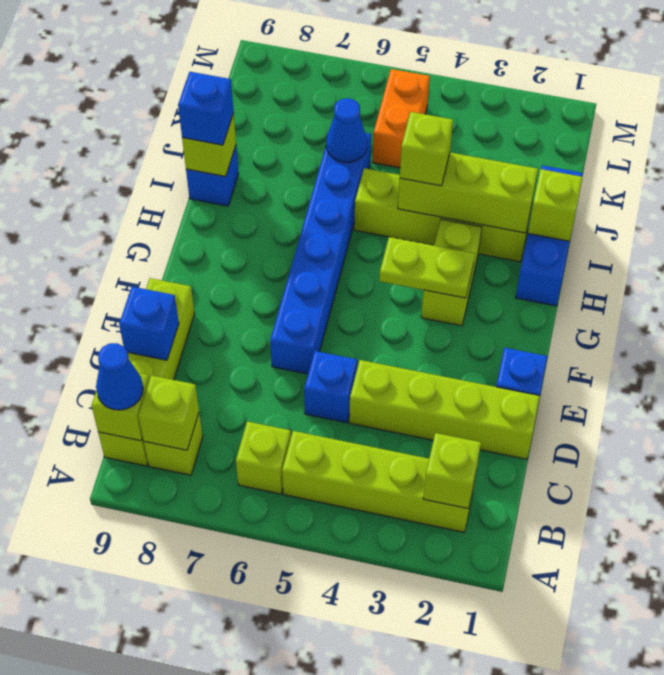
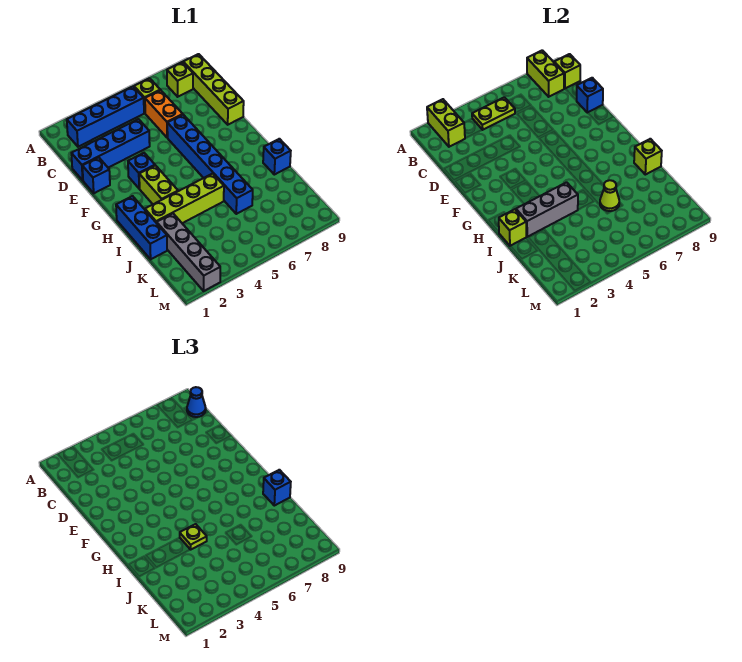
lime brick B2:B5 level 1 -> blue brick B2:B5 level 1
lime brick B2 level 2 -> lime brick A2:B2 level 2
lime brick B8 level 2 -> lime brick A8:B8 level 2
lime brick D1:D4 level 1 -> blue brick D1:D4 level 1
blue brick D5 level 1 -> blue brick F3 level 1
lime plate G3:G4 level 2 -> lime plate B4:B5 level 2
lime brick I2:I4 level 2 -> grey brick I2:I4 level 2
lime brick I4 level 3 -> lime plate I4 level 3
none -> grey brick J2:M2 level 1
blue cone J6 level 2 -> lime cone J6 level 2
orange brick K5:L5 level 1 -> orange brick C6:D6 level 1

